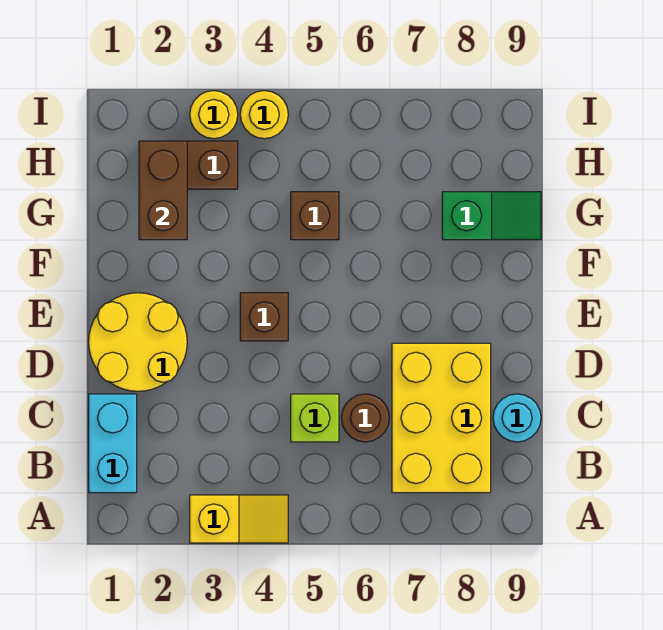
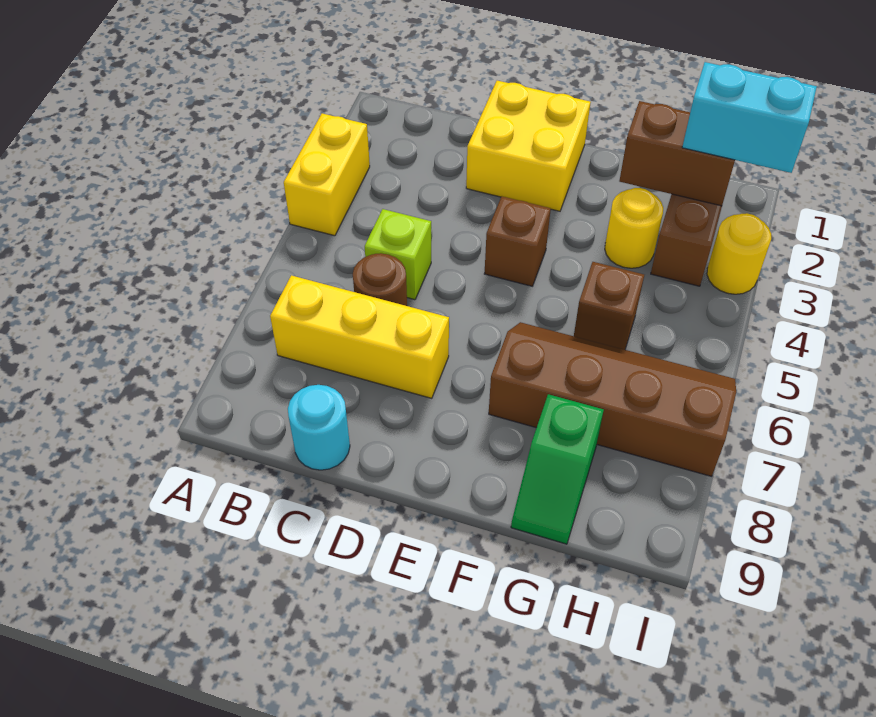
yellow slope A3:A4 level 1 top 3 -> yellow brick A3:A4 level 1
cyan brick B1:C1 level 1 -> cyan brick H2:I2 level 3
yellow brick B7:D8 level 1 -> yellow brick B7:D7 level 1
yellow round brick D1:E2 level 1 -> yellow brick D1:E2 level 1
none -> brown slope F6:I7 level 1 top 7
yellow round brick I4 level 1 -> yellow round brick G3 level 1

